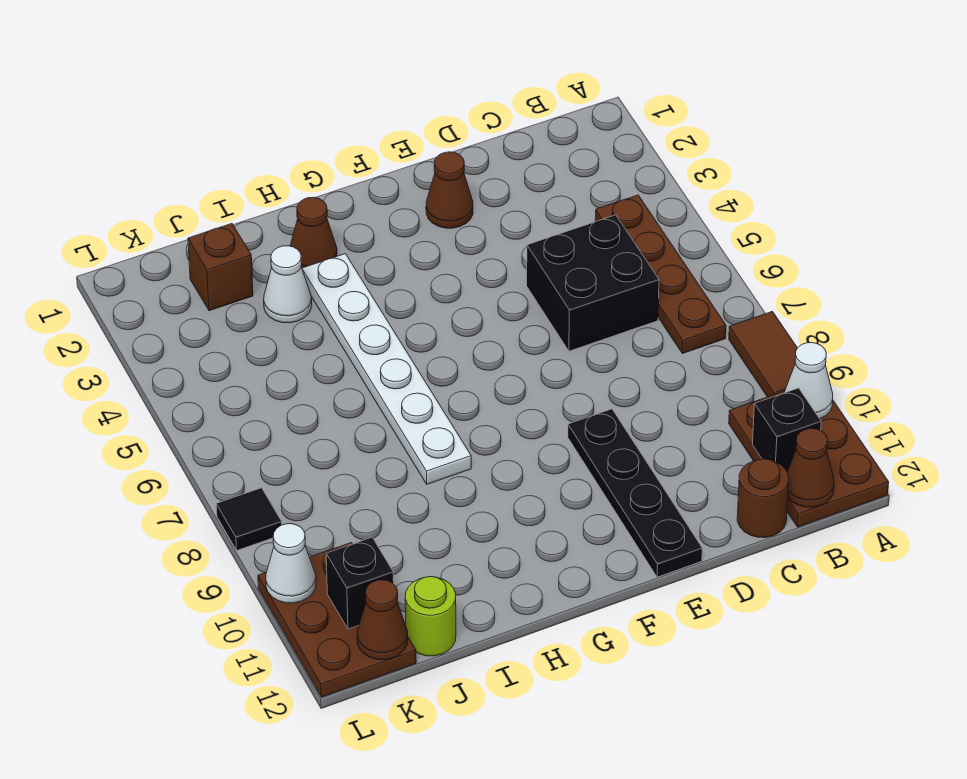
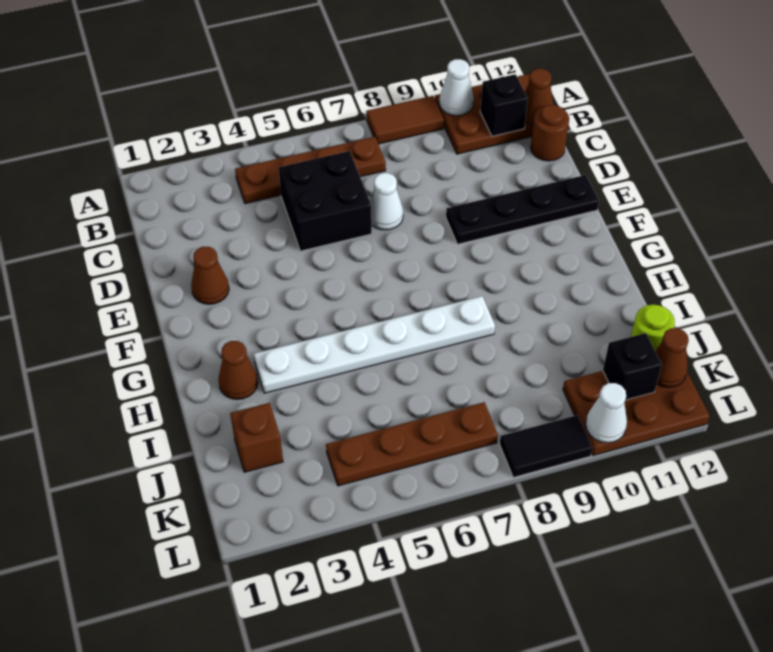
white cone I3 level 1 -> white cone D7 level 1
none -> brown plate K4:K7 level 1
black tile L8 level 1 -> black tile L8:L9 level 1

